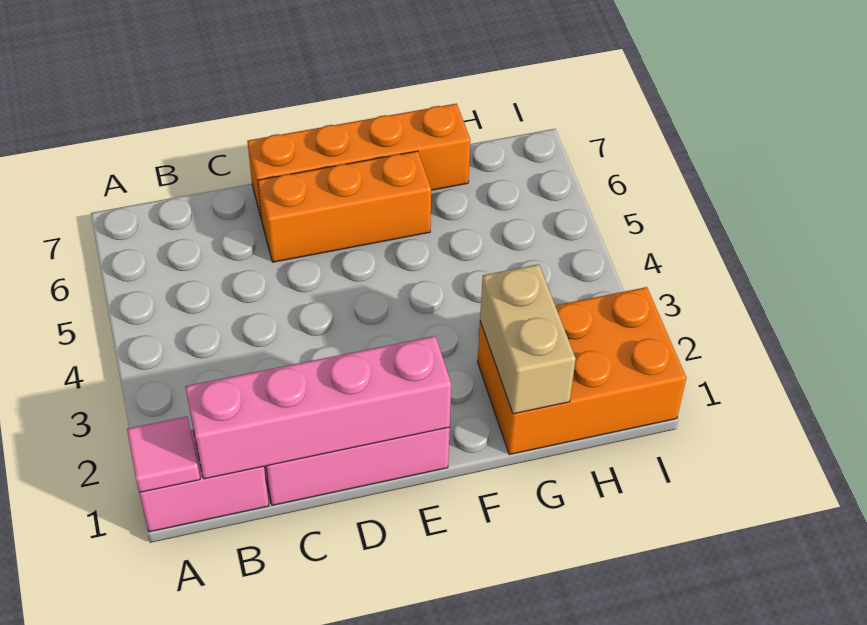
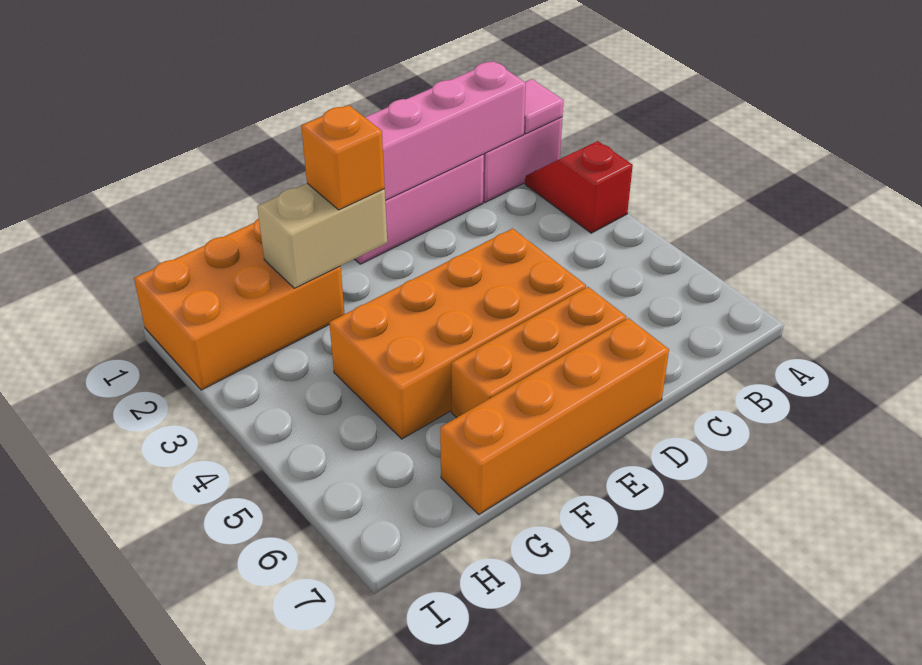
none -> red slope A2:A3 level 1 top 3
none -> orange brick D4:G5 level 1
none -> orange brick F2 level 3
tan brick G1:G2 level 2 -> tan brick F2:G2 level 2

